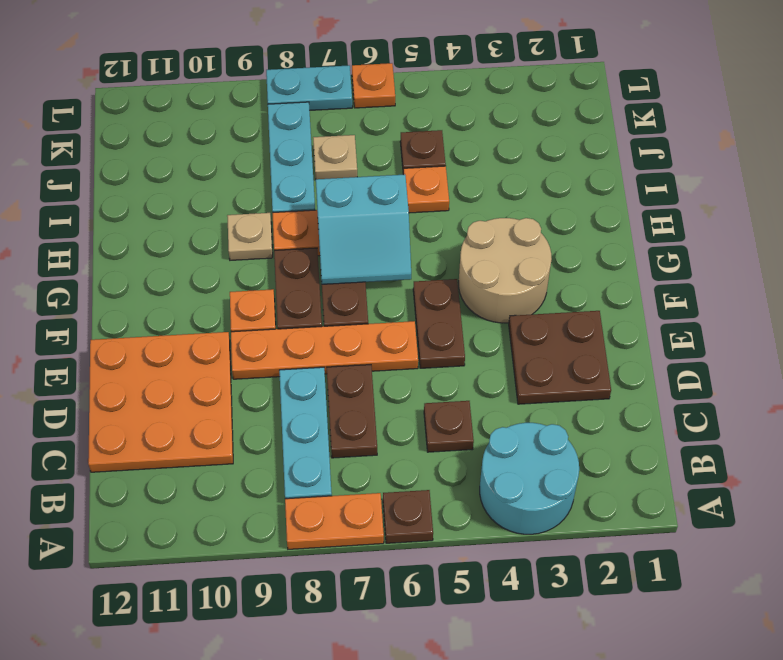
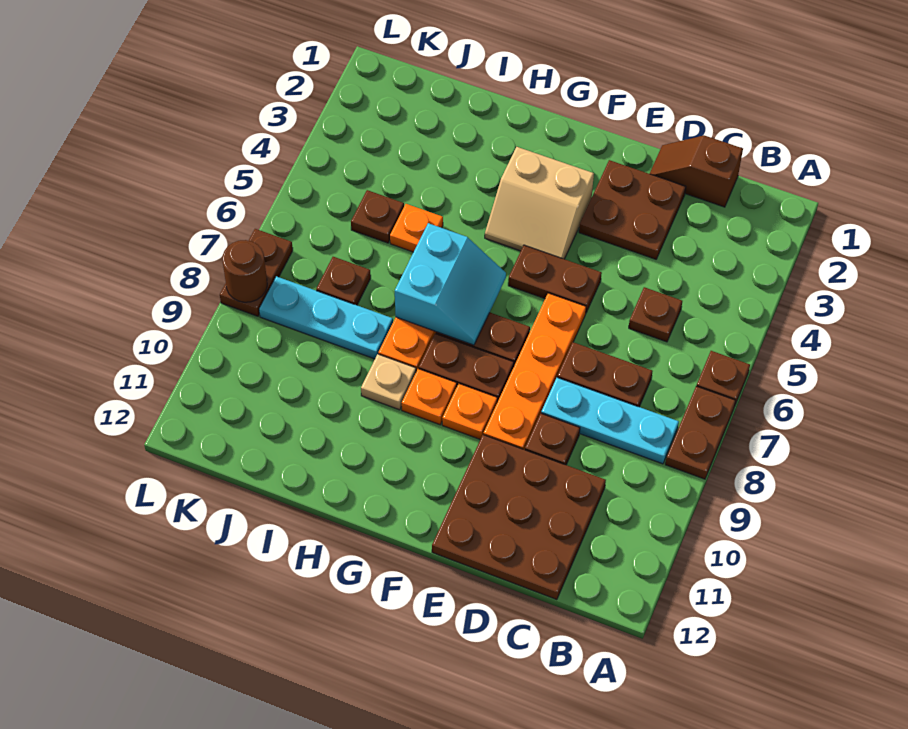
cyan round brick A3:B4 level 1 -> none
orange plate A7:A8 level 1 -> brown plate A7:A8 level 1
none -> brown slope C1:D1 level 1 top C
orange plate C10:E12 level 1 -> brown plate C10:E12 level 1
none -> brown plate D9 level 1
tan round brick F3:G4 level 1 -> tan slope F3:G4 level 1 top 3
tan plate J7 level 1 -> brown plate J7 level 1
orange plate L6 level 1 -> orange plate G9 level 1
cyan plate L7:L8 level 1 -> brown plate L7:L8 level 1
none -> brown round brick L8 level 2

